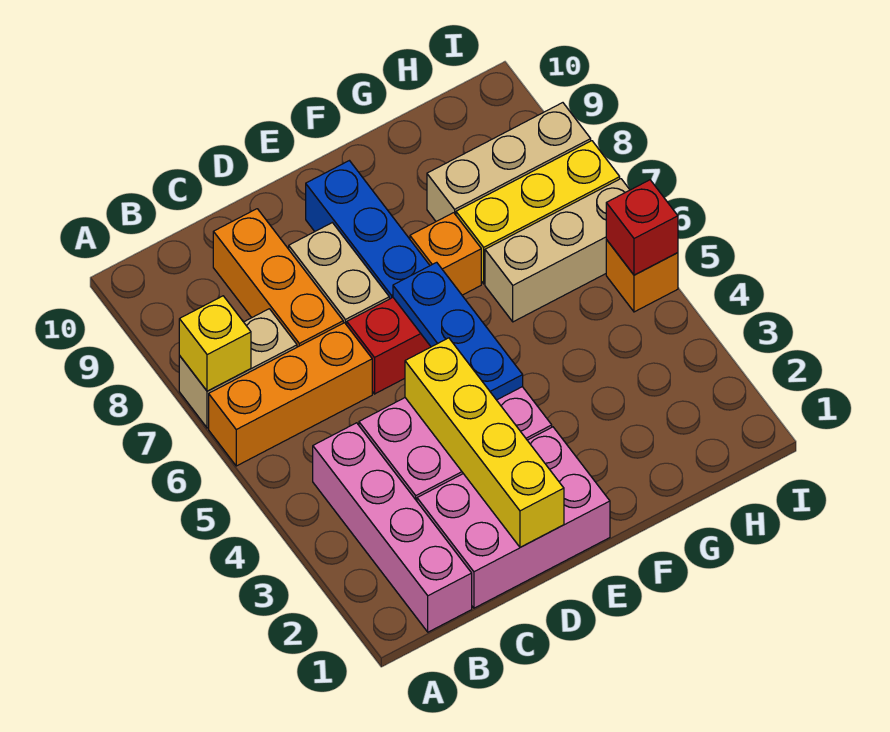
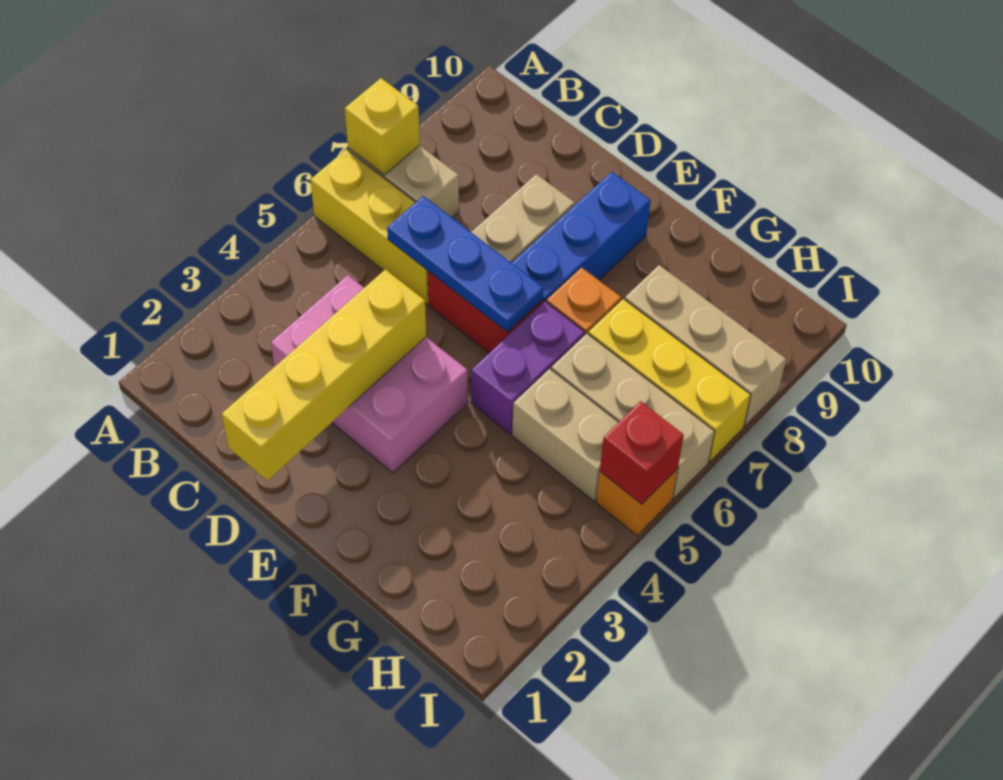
orange brick A6:C6 level 1 -> yellow brick A6:C6 level 1
pink brick B1:B4 level 1 -> none
pink brick C1:E2 level 1 -> none
orange brick C7:C9 level 1 -> none
blue plate E4:E6 level 2 -> blue plate C6:E6 level 2
none -> purple brick F5:F6 level 1
none -> tan brick G5:H5 level 1

